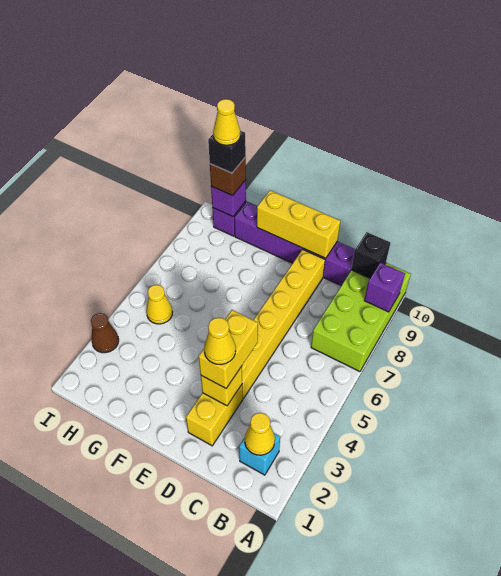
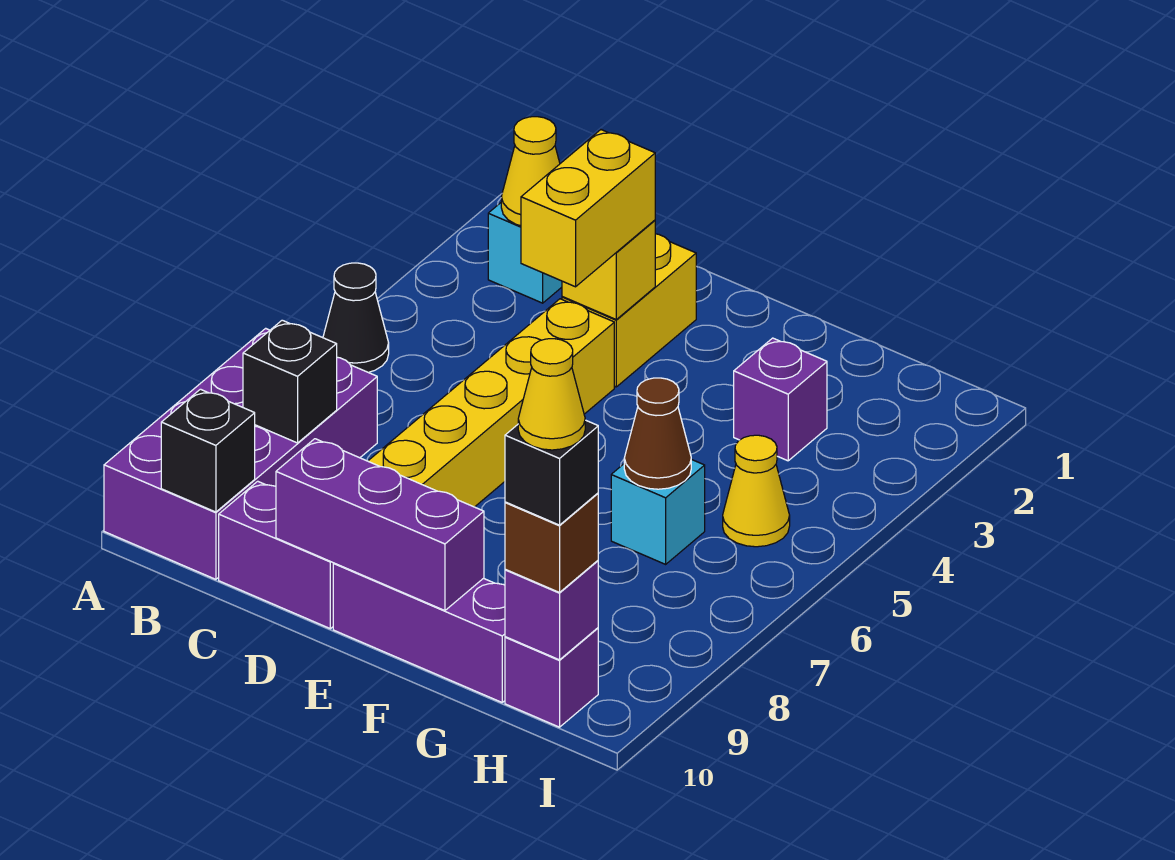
none -> black cone A5 level 1
lime brick A7:B10 level 1 -> purple brick A7:B10 level 1
purple brick A9 level 2 -> purple brick G3 level 1
none -> black brick B8 level 2
yellow cone D3 level 4 -> none
yellow brick D10:F10 level 2 -> purple brick D10:F10 level 2
none -> cyan brick G6 level 1
brown cone I3 level 1 -> brown cone G6 level 2

